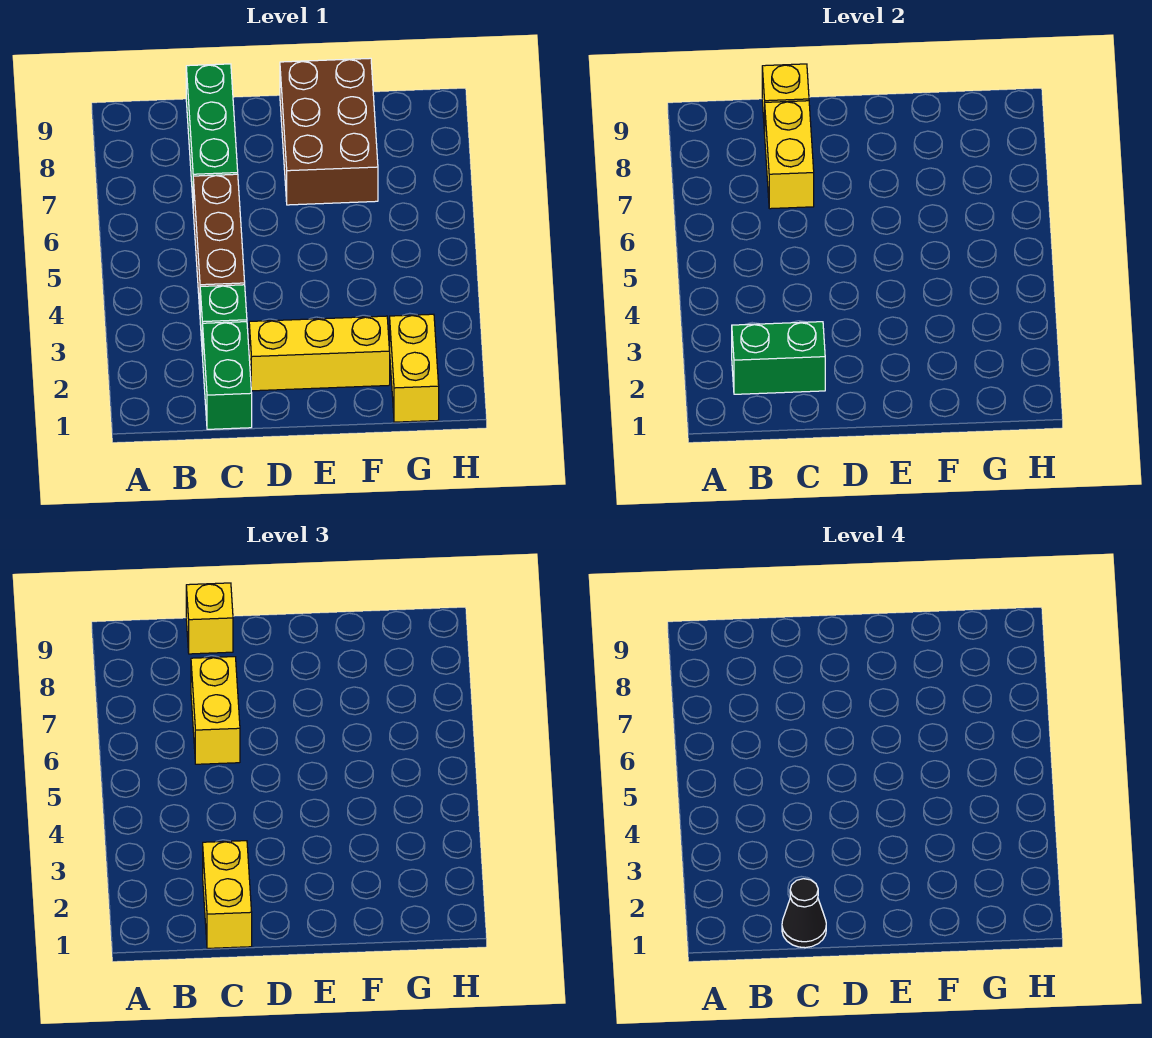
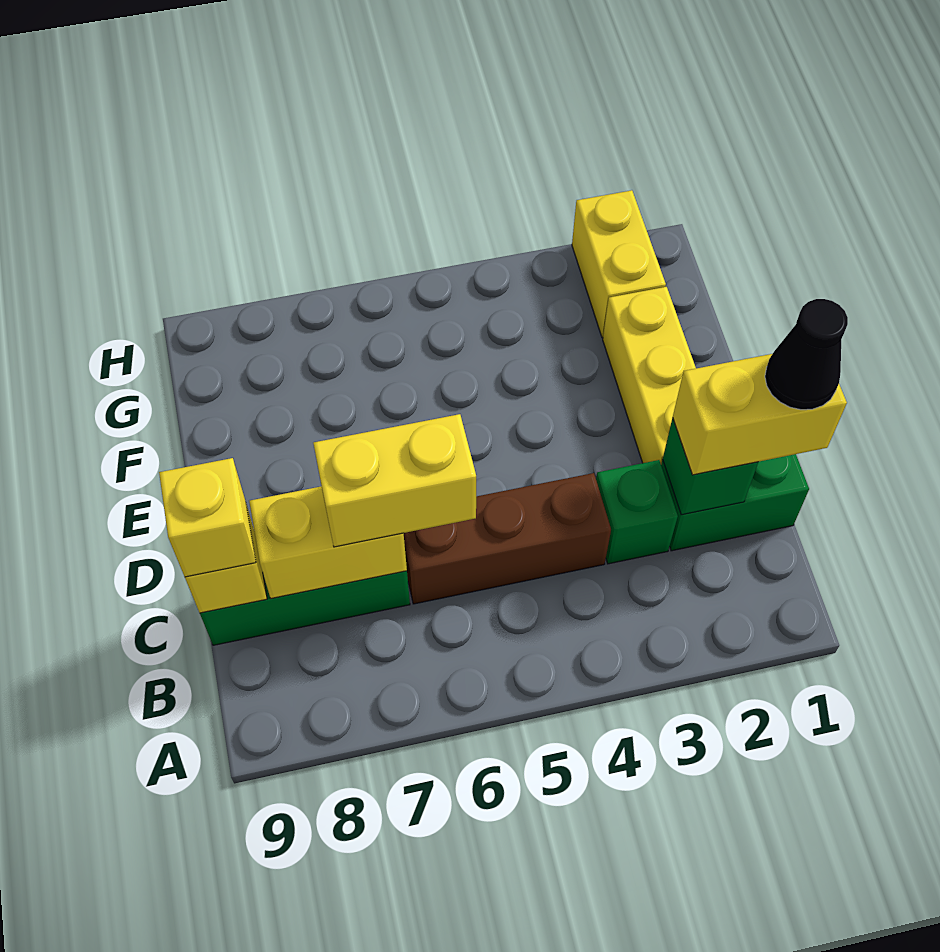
green brick B2:C2 level 2 -> green brick C2 level 2
brown brick E7:F9 level 1 -> none
yellow brick G1:G2 level 1 -> yellow brick G2:H2 level 1

